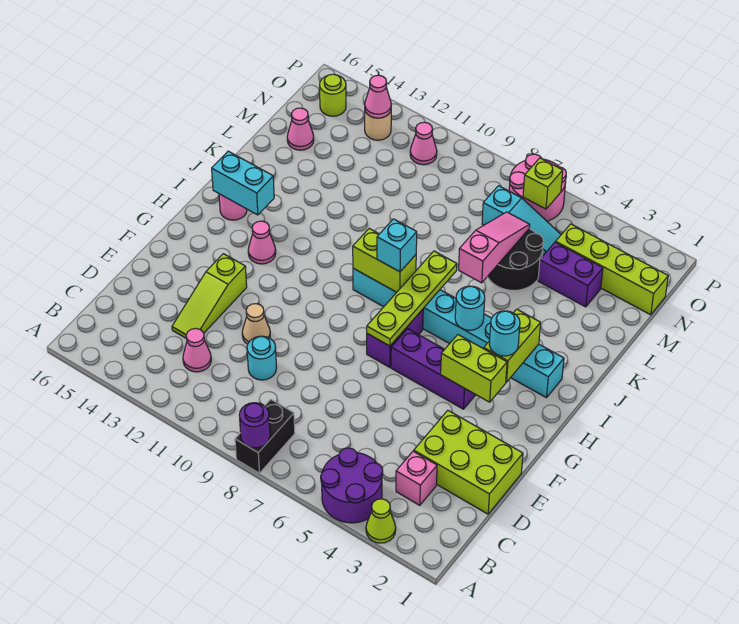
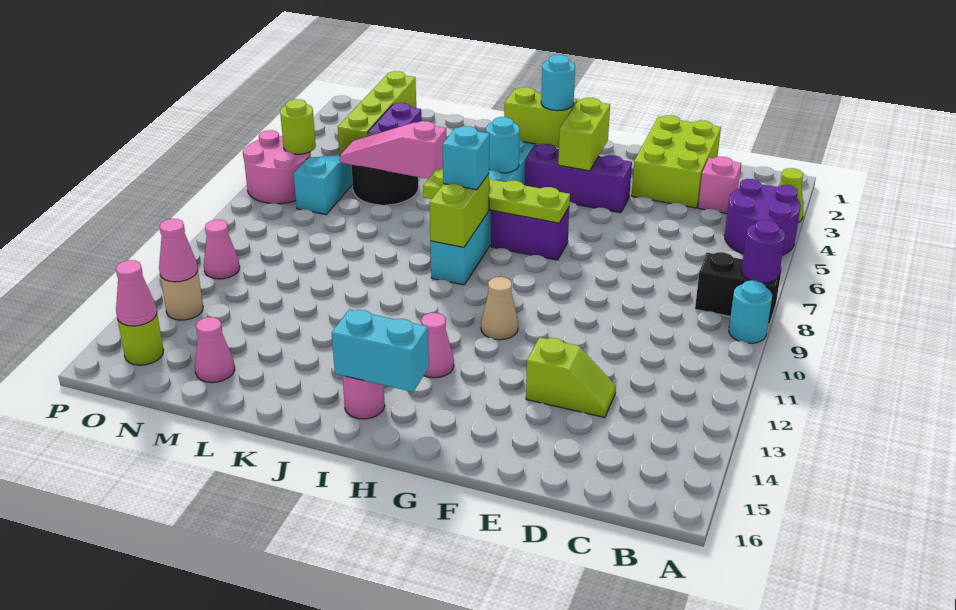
pink cone C12 level 1 -> pink cone O15 level 2
cyan round brick D10 level 1 -> cyan round brick A9 level 1
lime slope D13:F13 level 1 top F -> lime slope D13:E13 level 1 top E
tan cone E11 level 1 -> tan cone G11 level 1
purple brick G4:G6 level 1 -> purple brick F4:H4 level 1
cyan brick I14:I15 level 2 -> cyan brick H15:I15 level 2
lime brick O6 level 2 -> lime round brick O6 level 2

